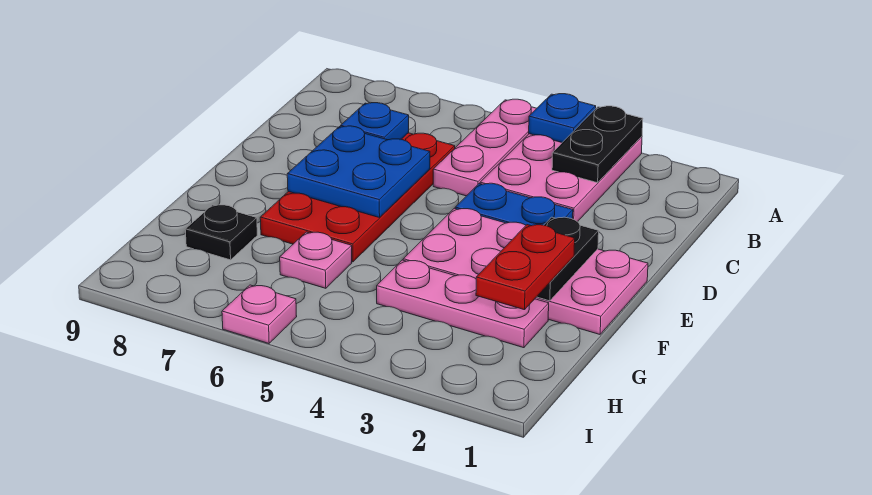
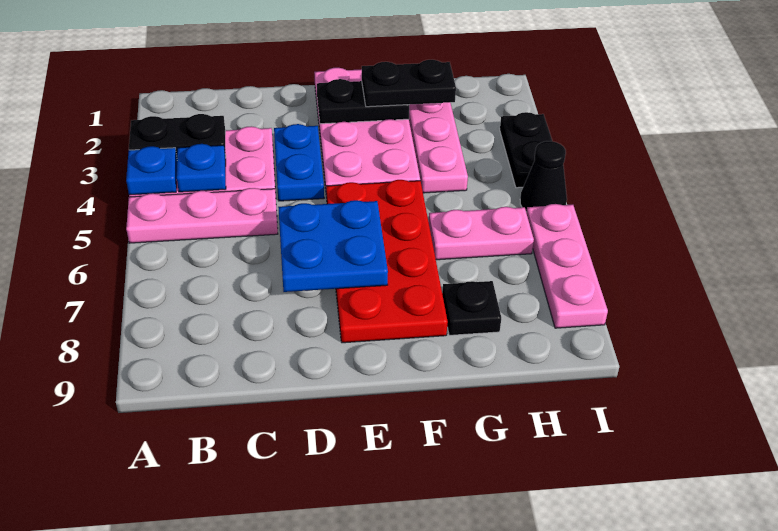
red plate C6:F7 level 1 -> red plate E5:F8 level 1
blue plate C7 level 2 -> blue plate B4 level 2
red plate F2:G2 level 3 -> black plate F2:G2 level 3
pink plate G6 level 1 -> pink plate G6:H6 level 1
none -> black plate I3:I4 level 1
none -> black cone I5 level 1
pink plate I6 level 1 -> pink plate I6:I8 level 1

